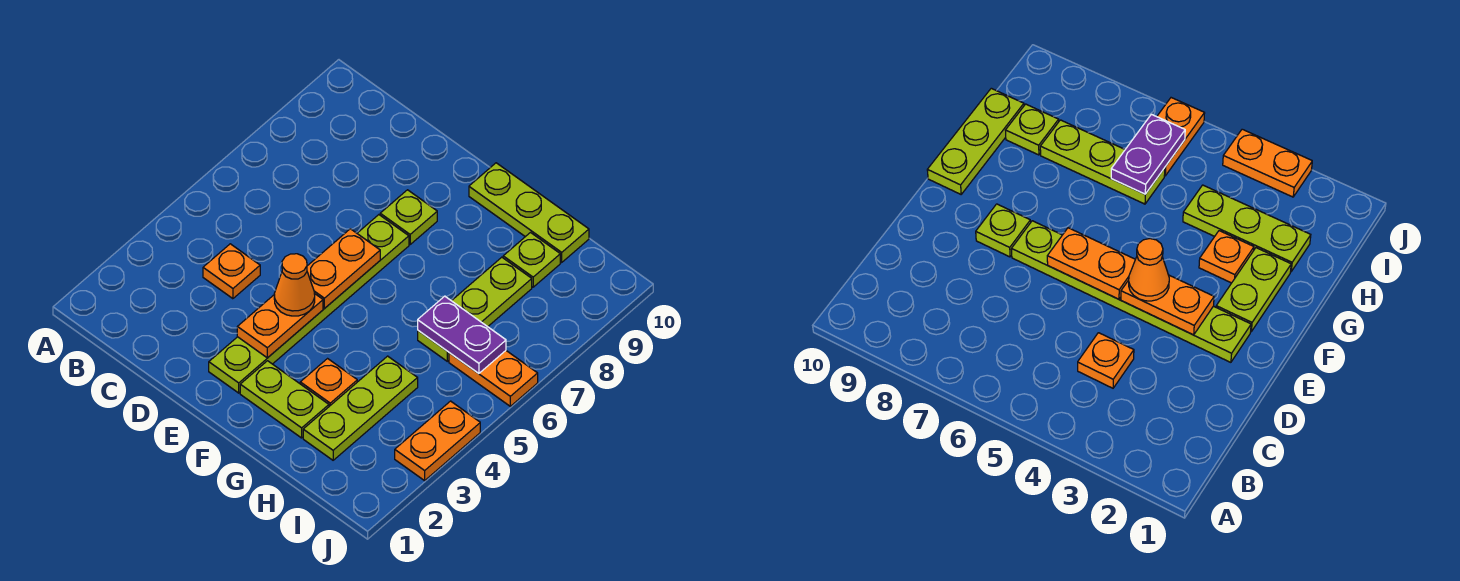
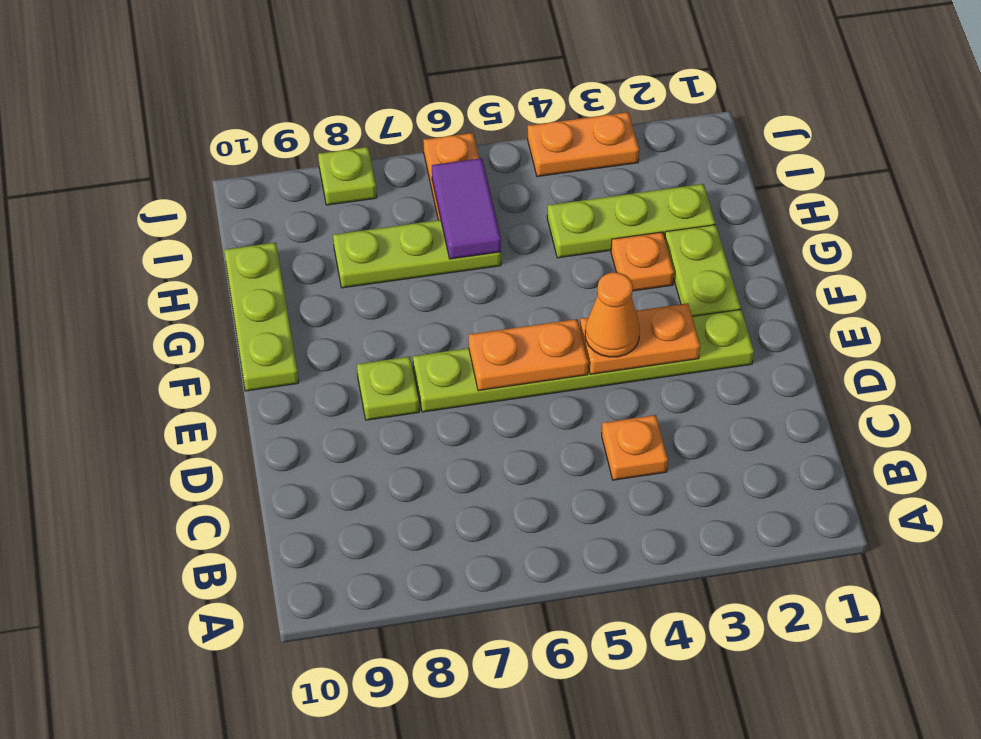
purple plate H6:I6 level 2 -> purple tile H6:I6 level 2
lime plate H9 level 1 -> lime plate J8 level 1

